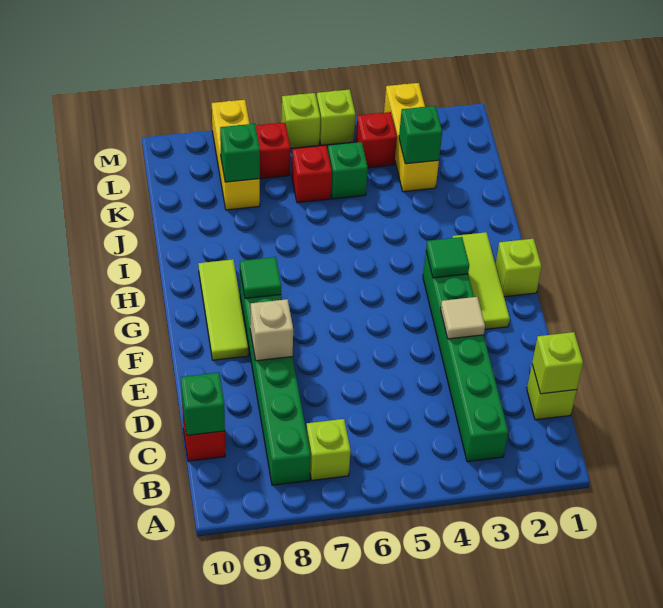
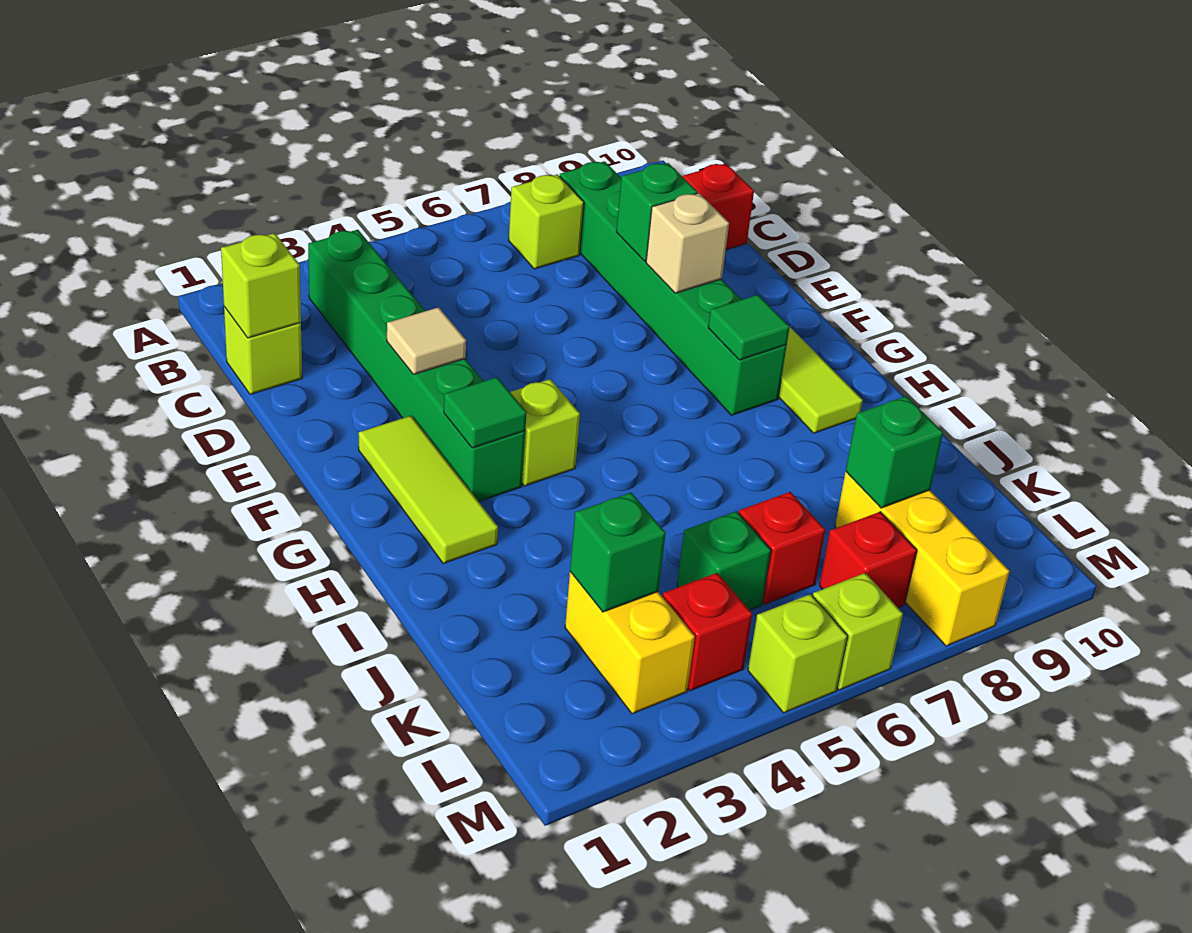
green brick C10 level 2 -> green brick D8 level 2
lime brick G1 level 1 -> lime brick G4 level 1
yellow brick K3:M3 level 1 -> yellow brick K3:L3 level 1

